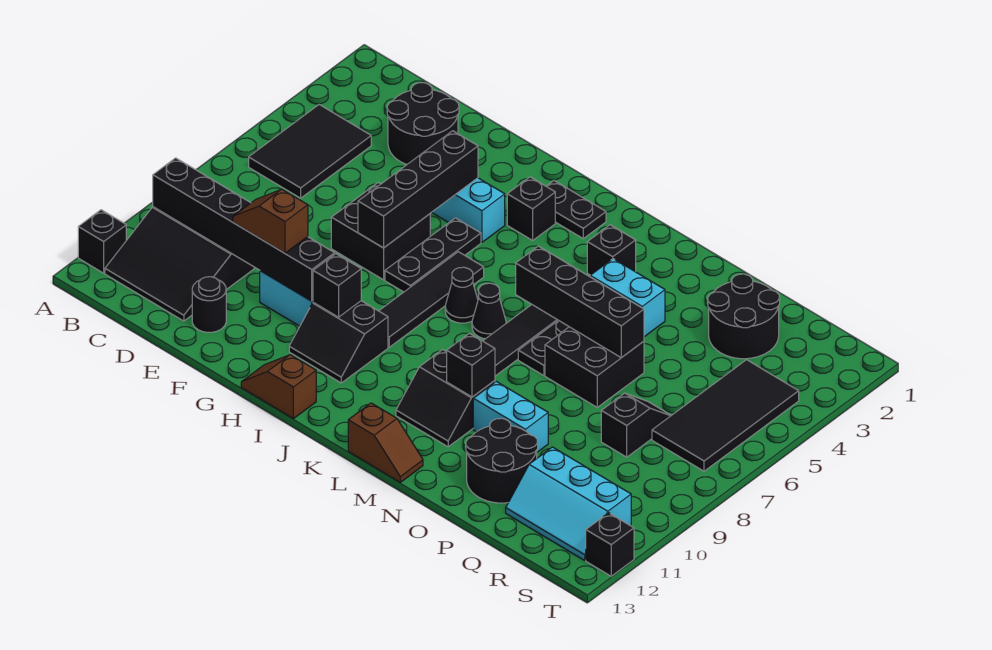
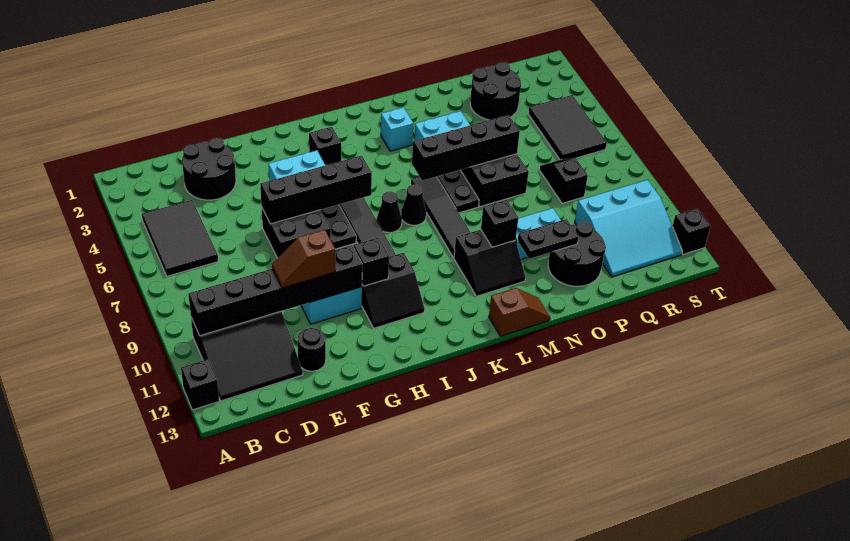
black brick G4:G7 level 2 -> black brick F6:I6 level 2
brown slope H13:I13 level 1 top I -> none
black plate I2:J2 level 1 -> black plate N11:O11 level 2
black brick L3 level 1 -> cyan brick L3 level 1
cyan slope Q11:S12 level 1 top 11 -> cyan slope Q10:S12 level 1 top 10
black tile R4:S7 level 1 -> black tile R4:S6 level 1

